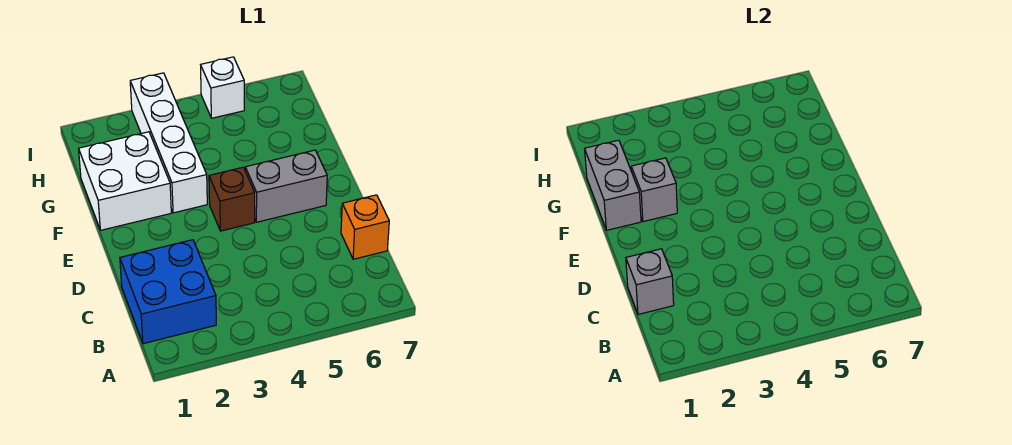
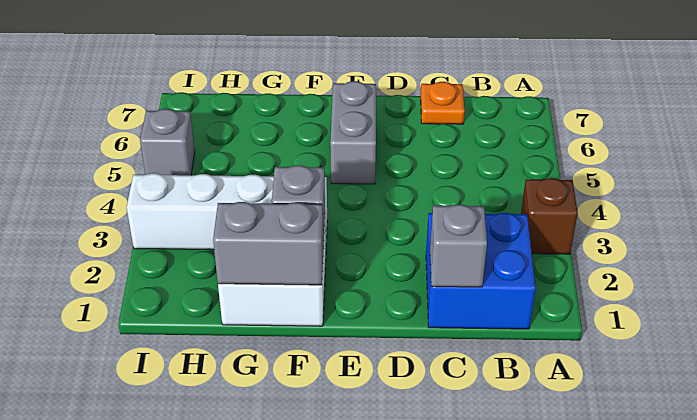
orange brick C7 level 1 -> orange plate C7 level 1
brown brick E4 level 1 -> brown brick A3 level 1
white brick I5 level 1 -> grey brick I5 level 1

